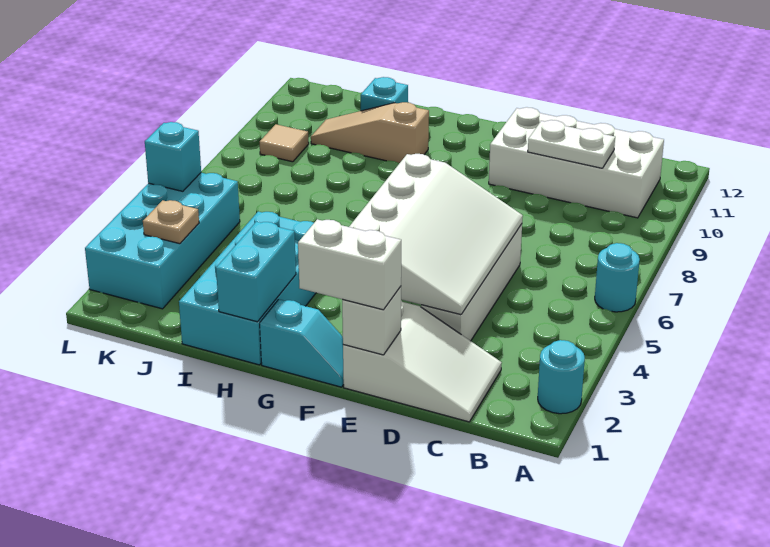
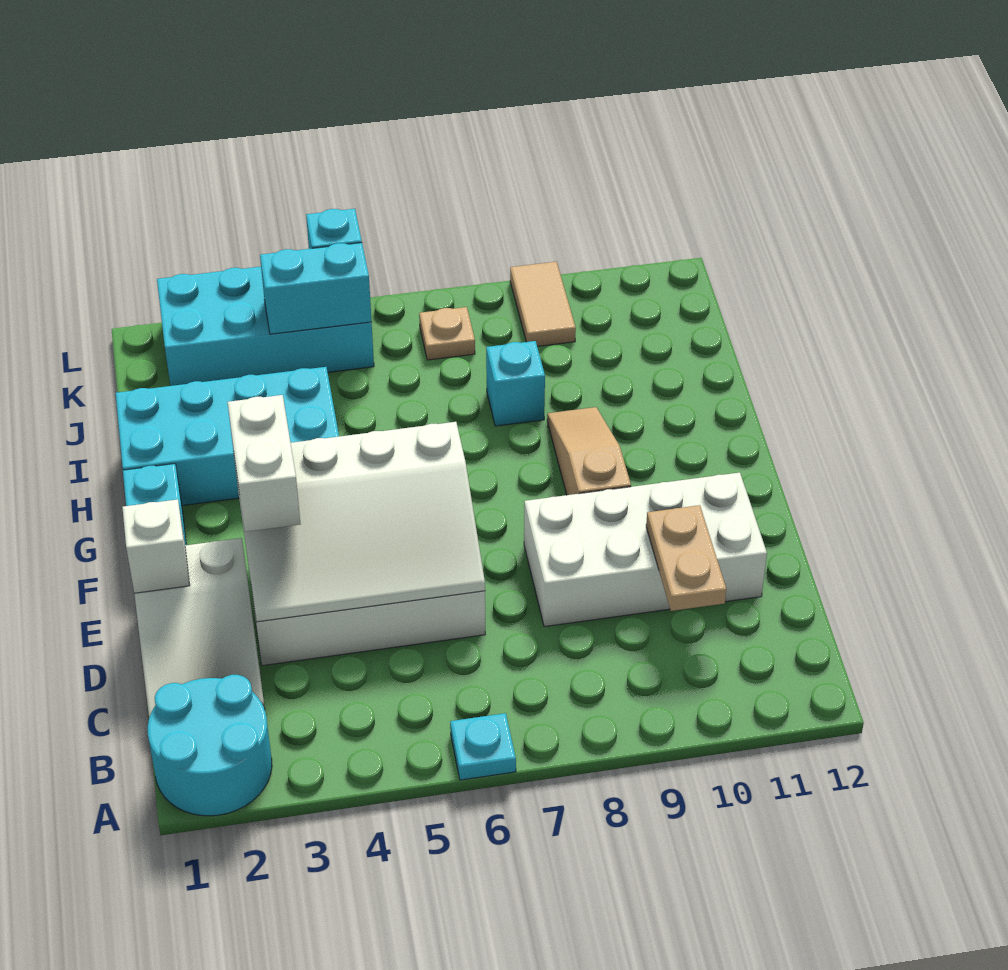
cyan round brick A2 level 1 -> cyan round brick A1:B2 level 1
cyan round brick A6 level 1 -> cyan plate A6 level 1
white brick B10:E11 level 1 -> white brick D8:E11 level 1
white plate C10:D10 level 2 -> tan plate C10:D10 level 2
white brick E1:F1 level 3 -> white brick E3:F3 level 3
cyan brick H1:H2 level 2 -> cyan brick K4:K5 level 2
tan slope H10:J10 level 1 top H -> tan slope F9:H9 level 1 top F
cyan brick I11 level 1 -> cyan brick I8 level 1
tan plate K3 level 2 -> tan plate K7 level 1
tan tile K9 level 1 -> tan tile K9:L9 level 1

